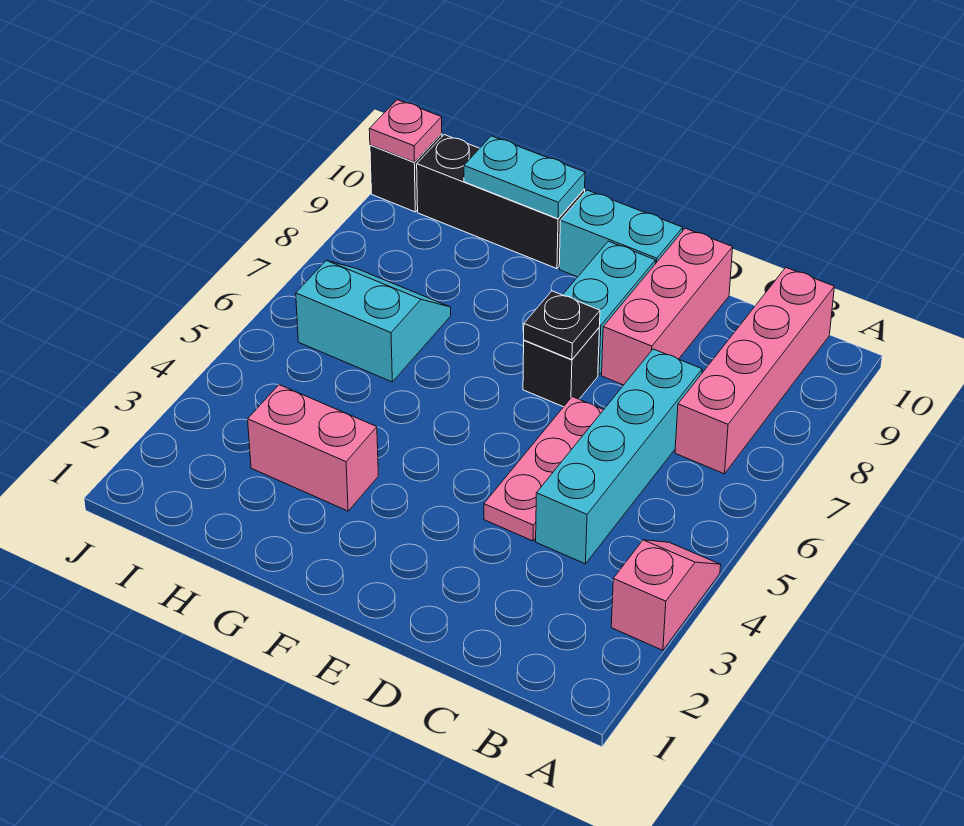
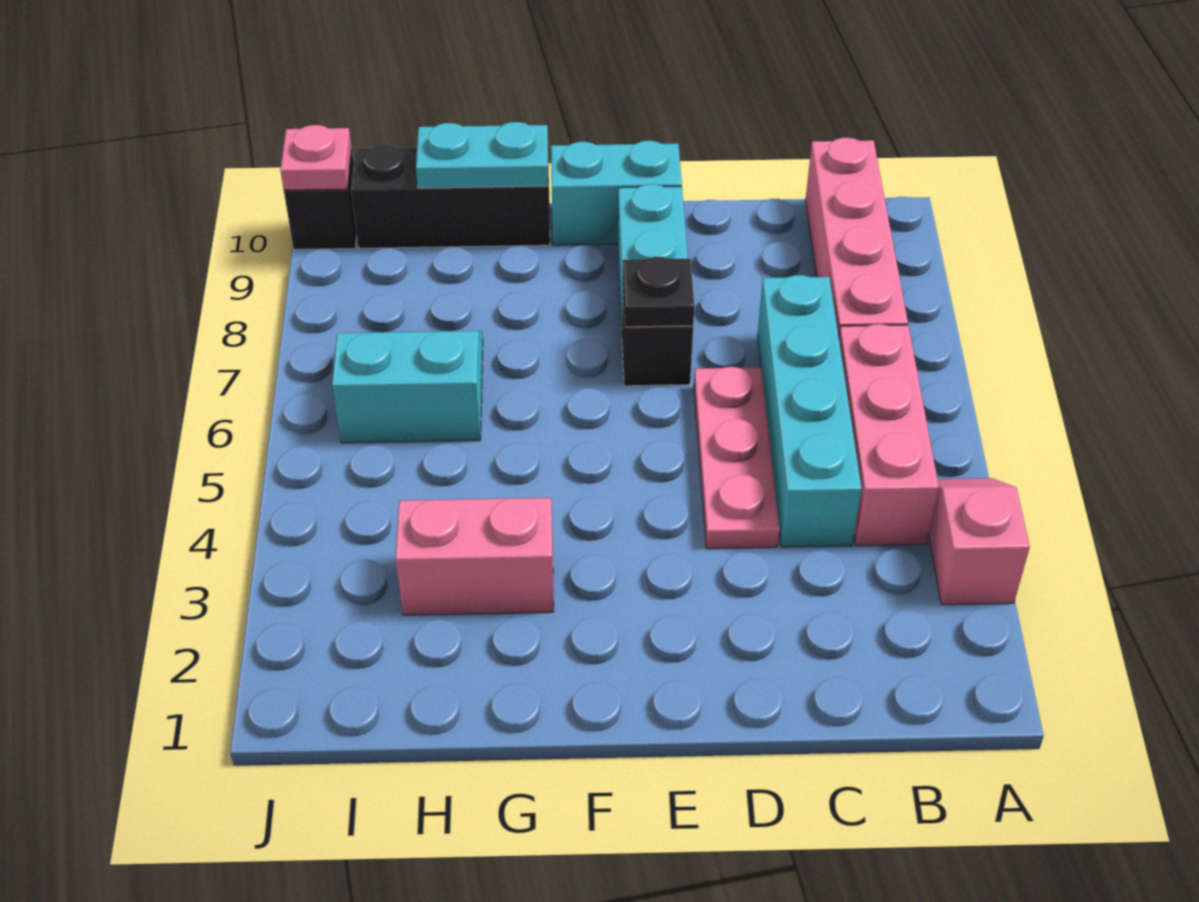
pink brick D8:D10 level 1 -> pink brick B4:B6 level 1

